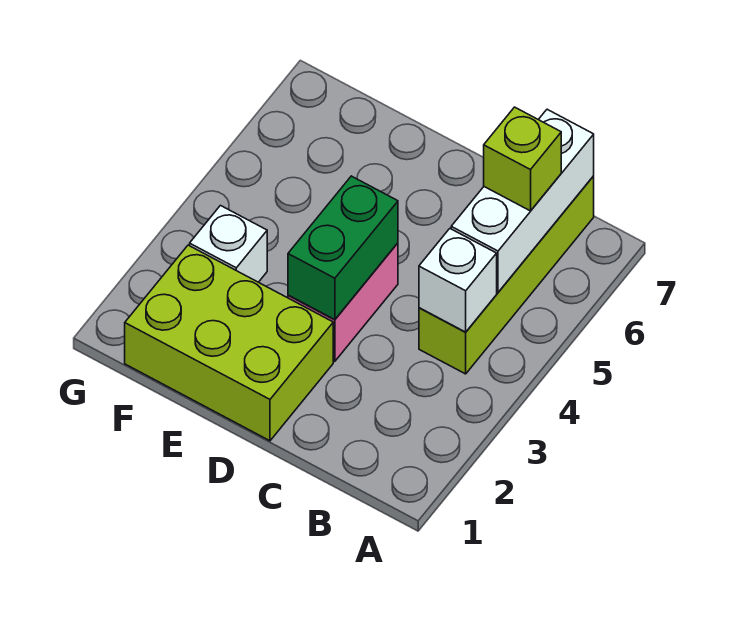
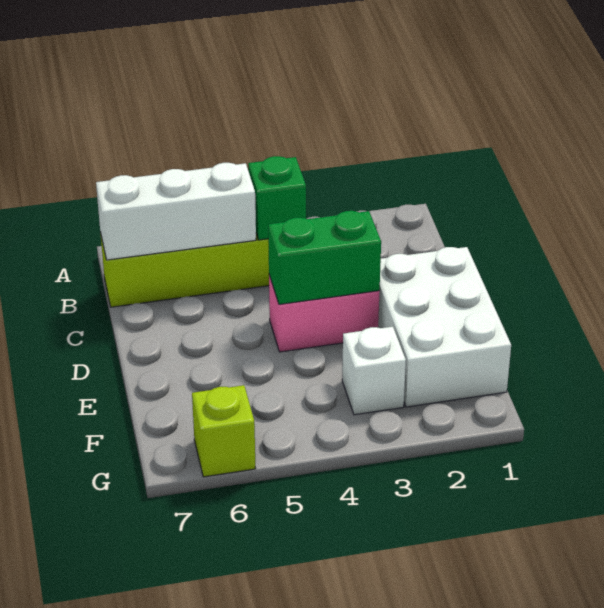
white brick B4 level 2 -> green brick B4 level 2
lime brick B6 level 3 -> lime brick G6 level 1
lime brick D1:F2 level 1 -> white brick D1:F2 level 1

